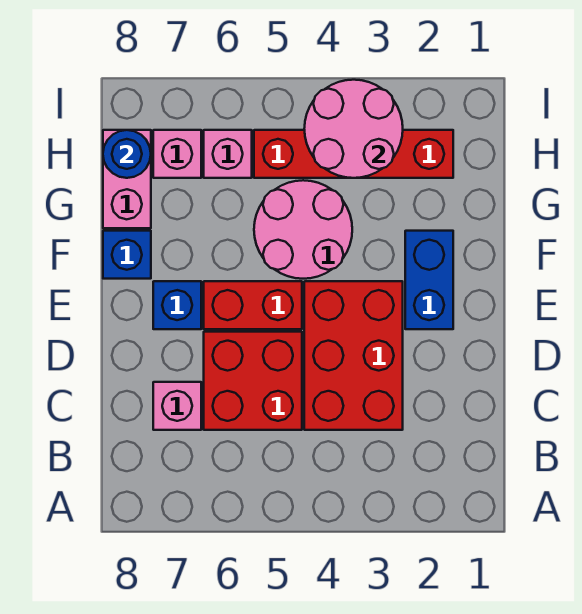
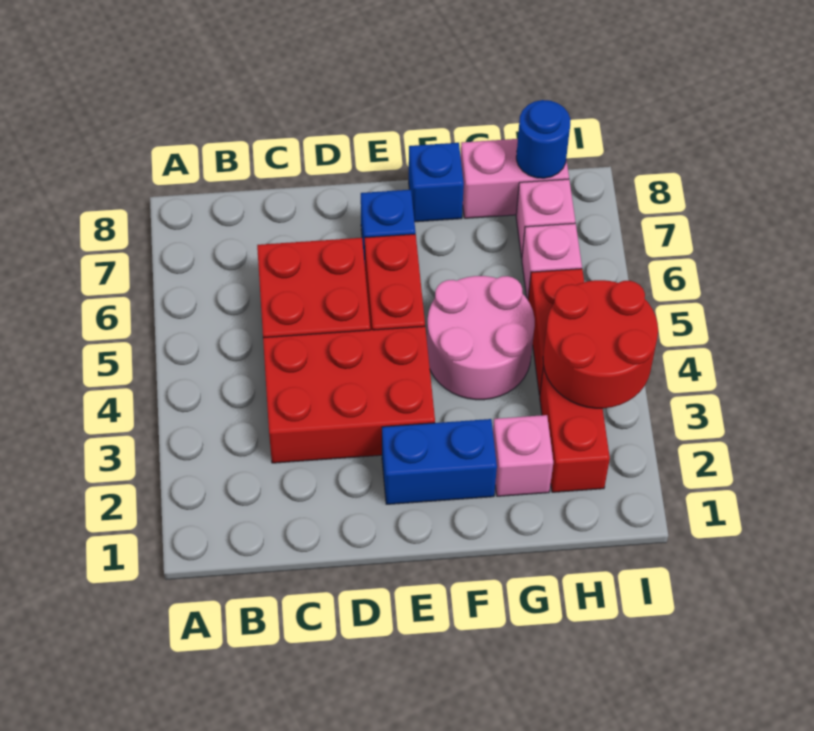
pink brick C7 level 1 -> pink brick G2 level 1
pink round brick H3:I4 level 2 -> red round brick H3:I4 level 2

